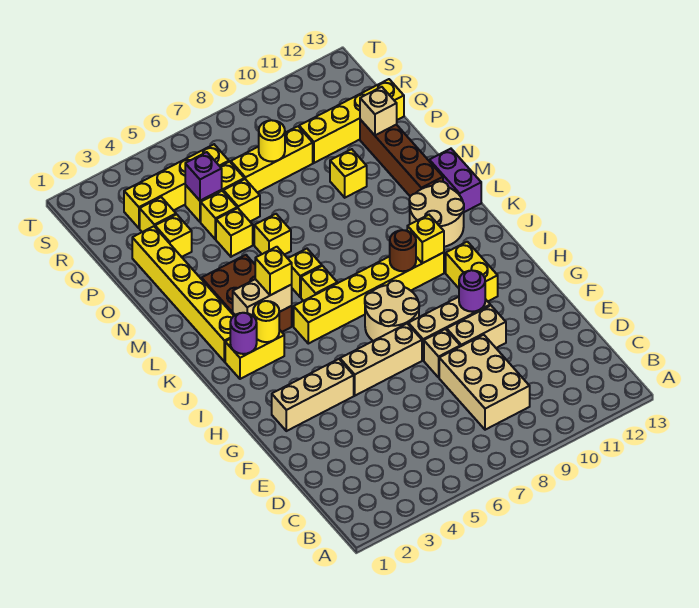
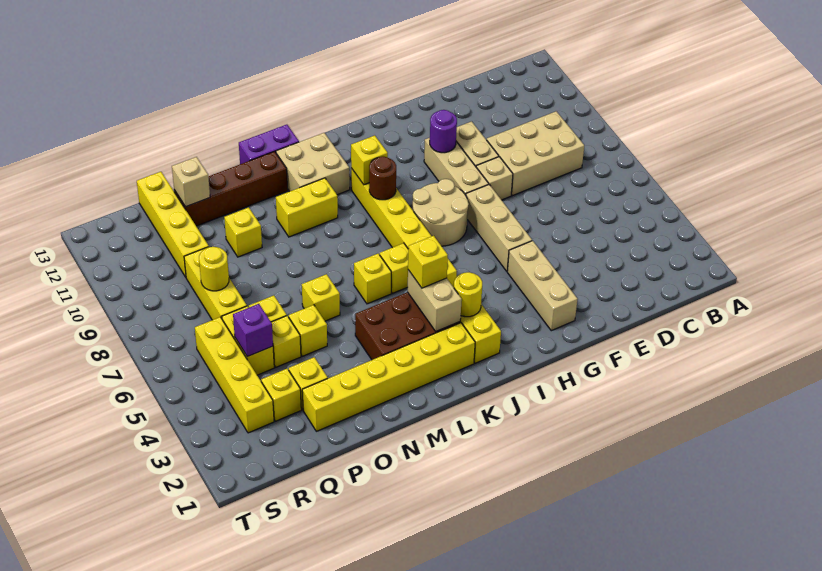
yellow brick H11:I11 level 1 -> yellow brick L10:M10 level 1
purple round brick J2 level 2 -> none
tan round brick K11:L12 level 1 -> tan brick K11:L12 level 1

